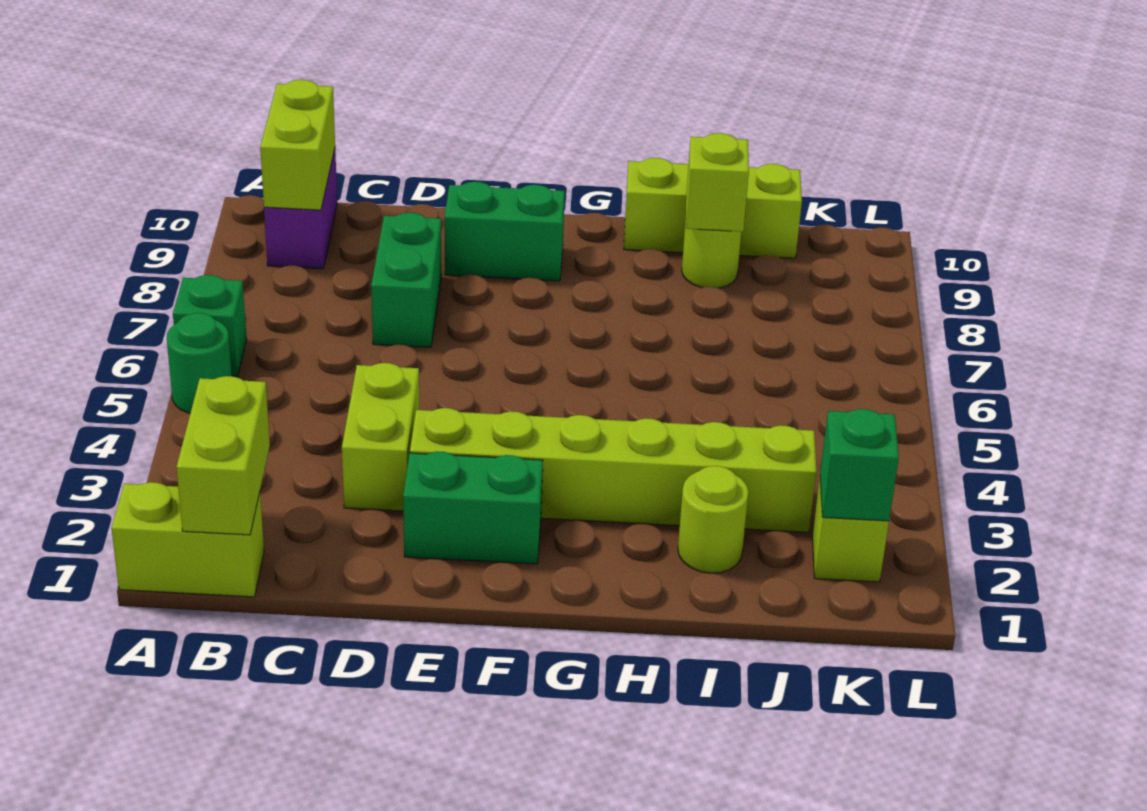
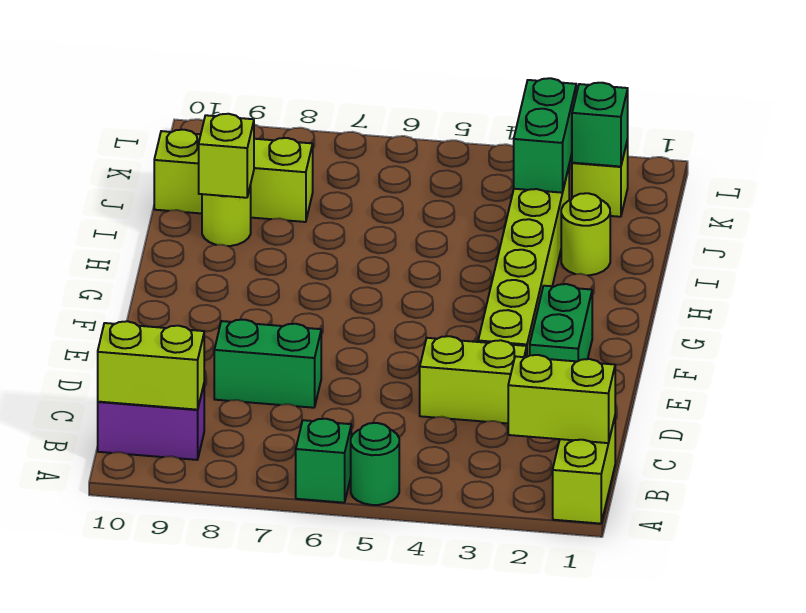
green brick E9:F9 level 1 -> green brick J3:K3 level 2
lime brick H10:J10 level 1 -> lime brick J8:J10 level 1

